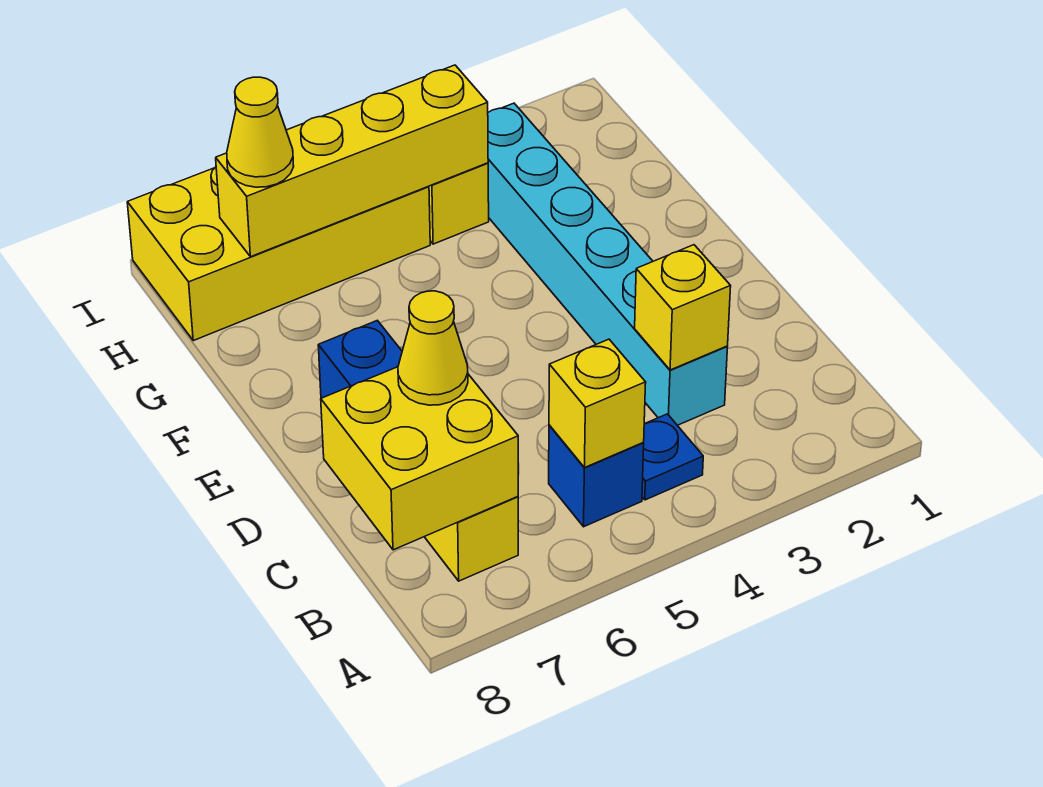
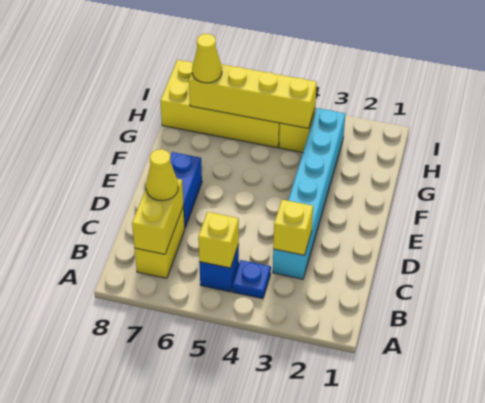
yellow brick B7:C8 level 2 -> yellow brick B7:C7 level 2

